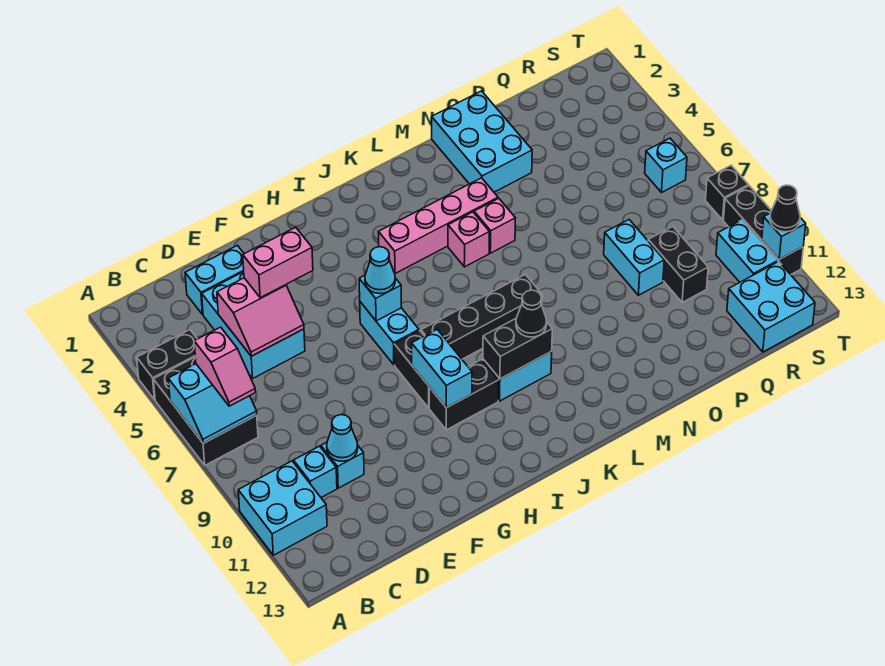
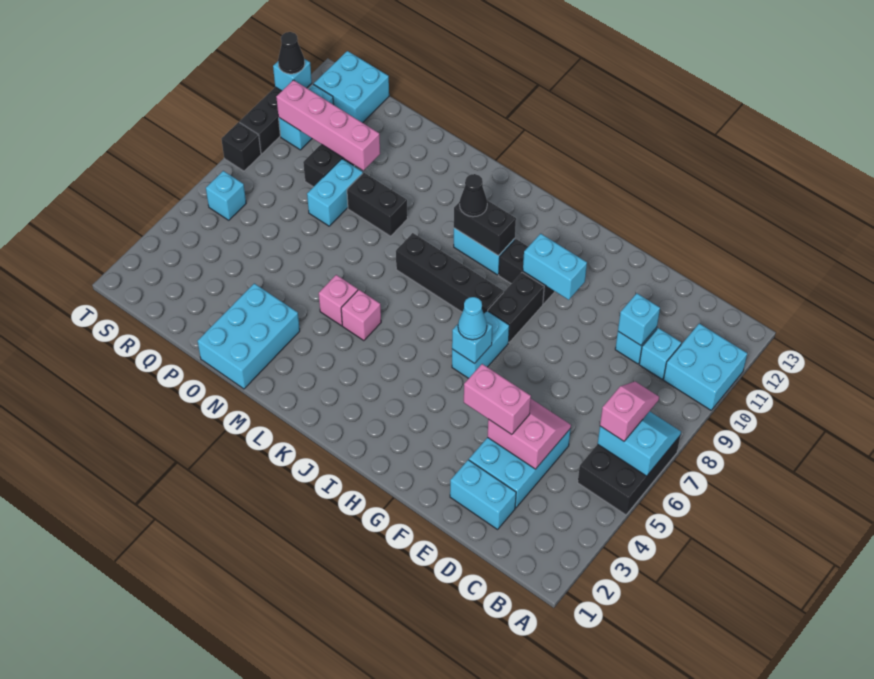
black brick A4:B4 level 1 -> black brick N9:O9 level 1
cyan cone D10 level 2 -> cyan brick D10 level 2
cyan brick H9:H10 level 2 -> cyan brick G10:H10 level 2
pink brick J4:M4 level 1 -> pink brick P10:S10 level 2

